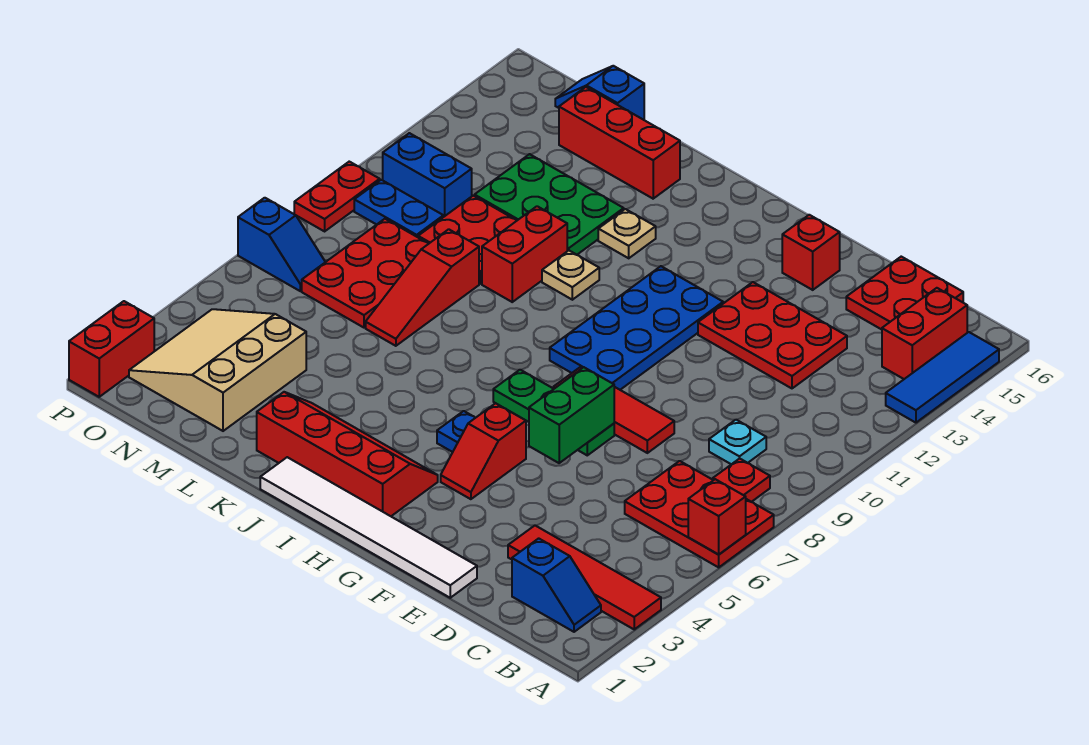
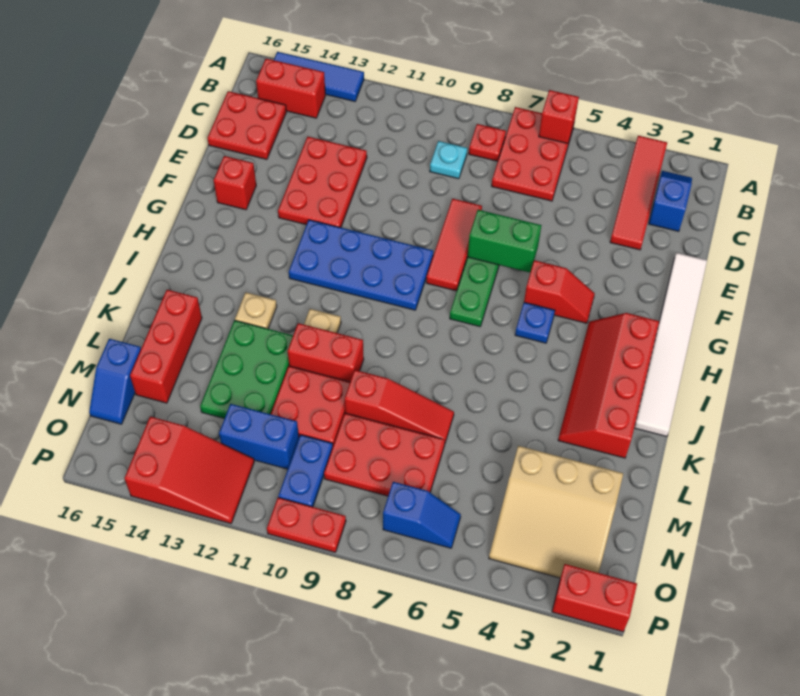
blue brick N11:O11 level 1 -> blue brick N11:N12 level 1
blue slope O7:P7 level 1 top P -> blue slope O6:O7 level 1 top 7
none -> red slope O12:P14 level 1 top 14

